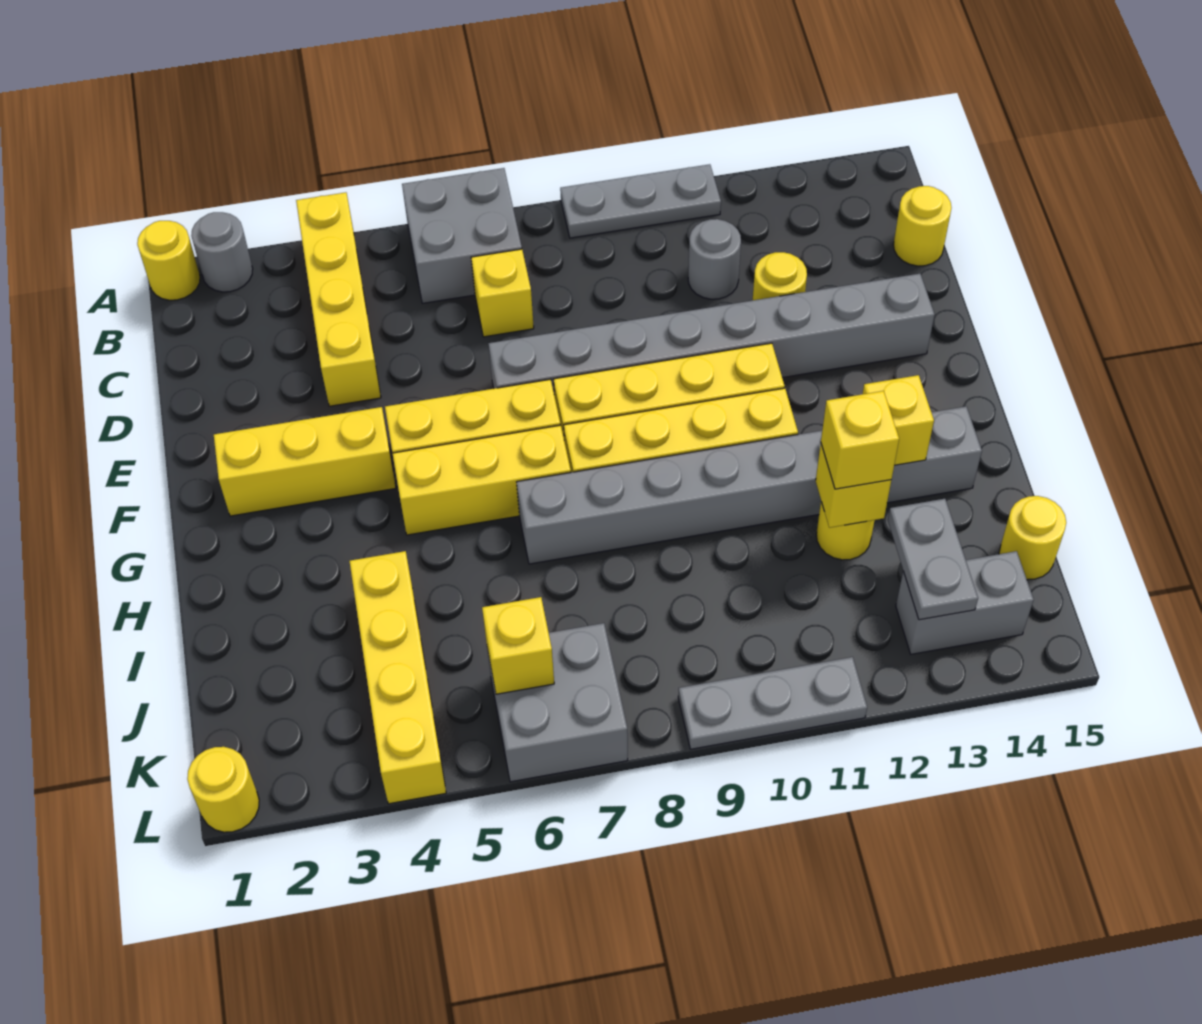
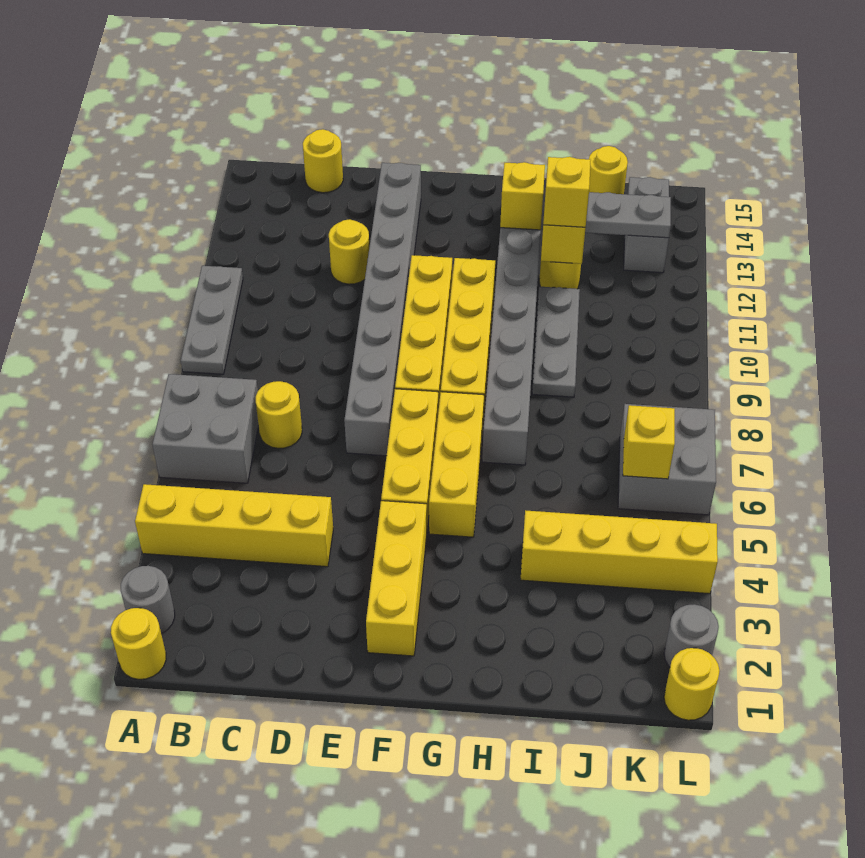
yellow brick C7 level 1 -> yellow round brick C7 level 1
grey round brick C11 level 1 -> grey round brick L2 level 1
grey plate L9:L11 level 1 -> grey plate I9:I11 level 1

